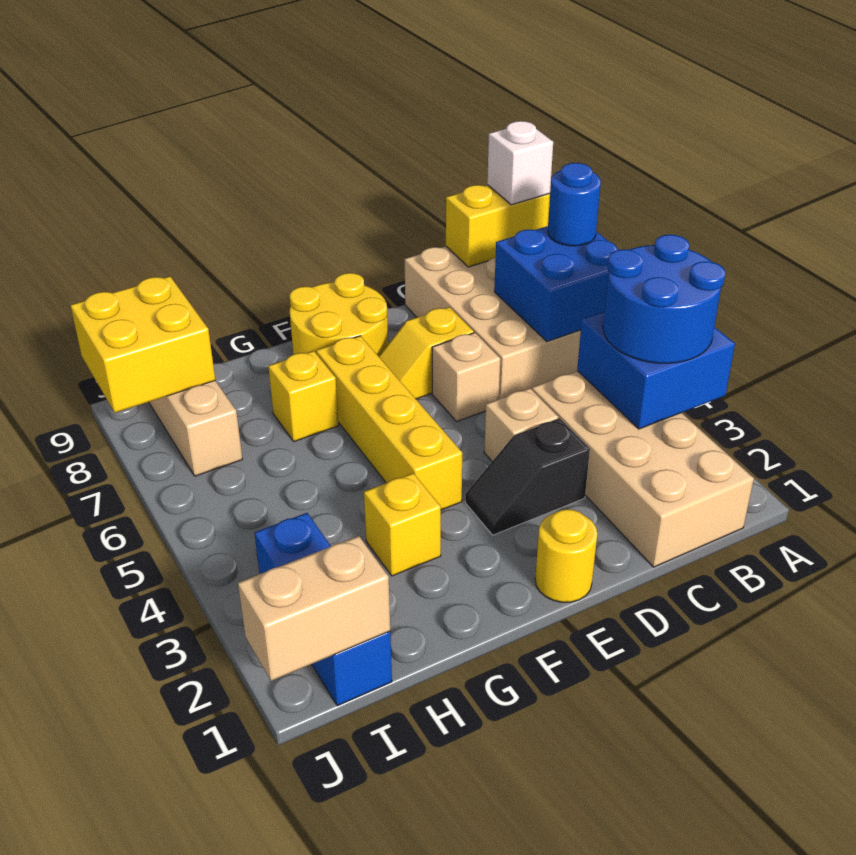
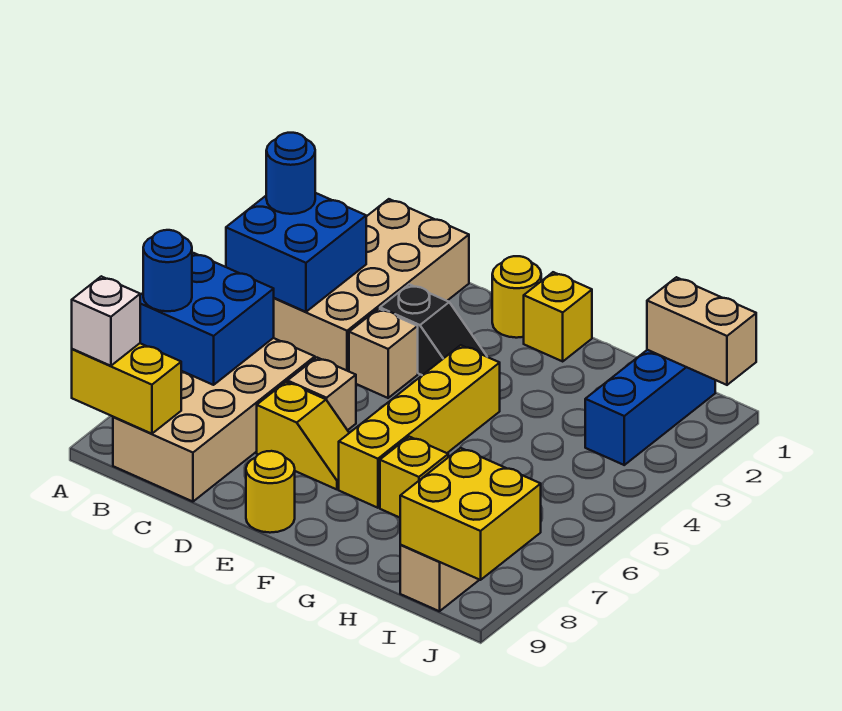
blue round brick A3:B4 level 3 -> blue round brick A3 level 3
yellow round brick E8:F9 level 1 -> yellow round brick E9 level 1
yellow brick G3 level 1 -> yellow brick F1 level 1

